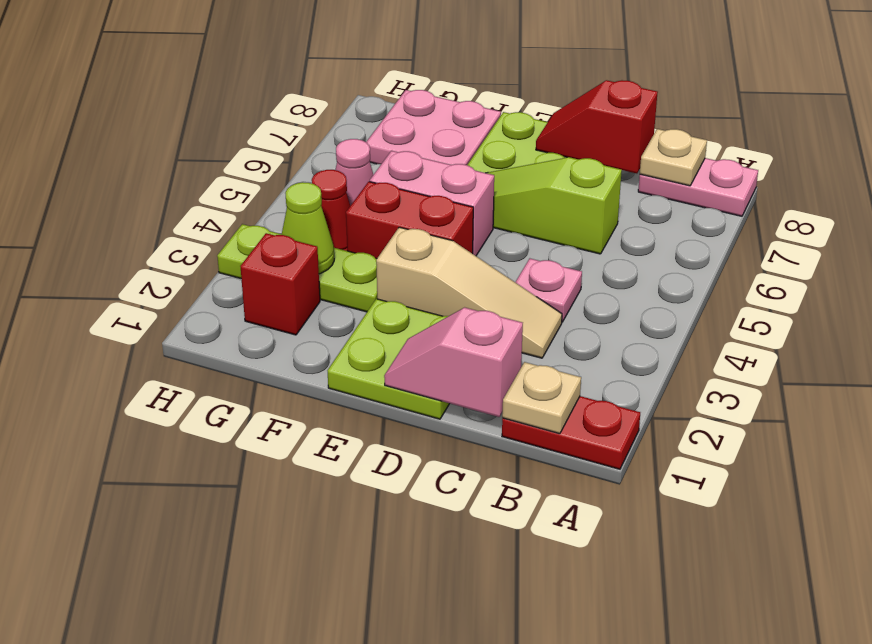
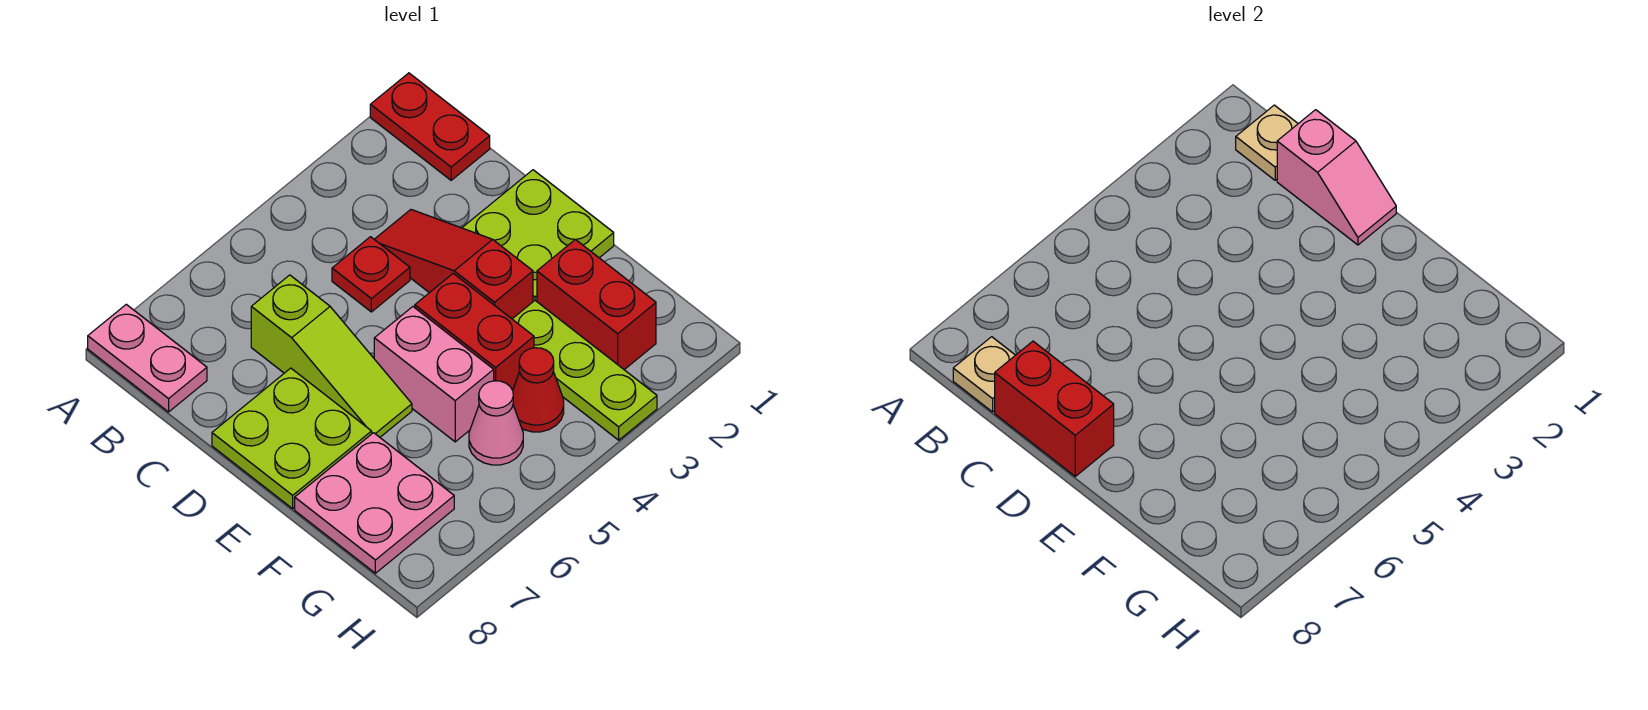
tan slope C3:E3 level 1 top E -> red slope C3:E3 level 1 top E
pink plate C4 level 1 -> red plate C4 level 1
red slope C8:D8 level 2 top C -> red brick C8:D8 level 2
red brick G2 level 1 -> red brick F2:G2 level 1
lime cone G3 level 2 -> none

